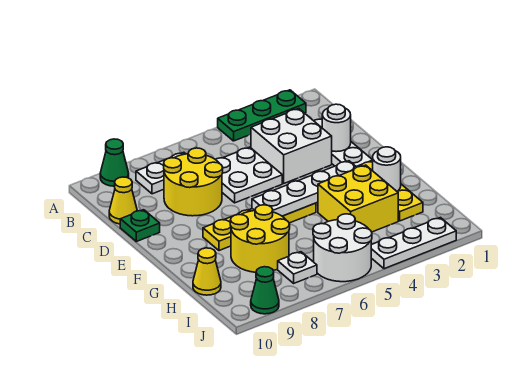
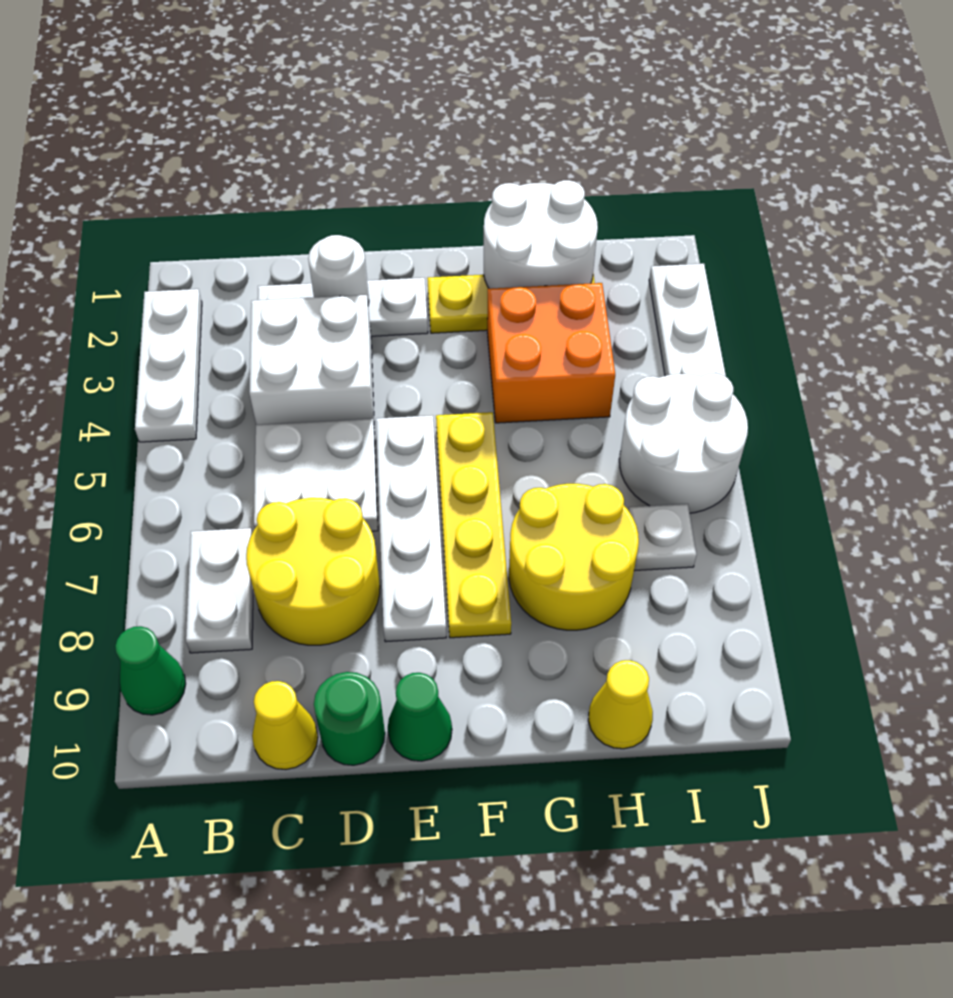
green plate A2:A4 level 1 -> white plate A2:A4 level 1
green plate D10 level 1 -> green round brick D10 level 1
white plate F3:F6 level 2 -> white plate E5:E8 level 1
white round brick G2 level 2 -> white round brick G1:H2 level 2
yellow brick G3:H4 level 1 -> orange brick G3:H4 level 1
green cone J9 level 1 -> green cone E10 level 1

